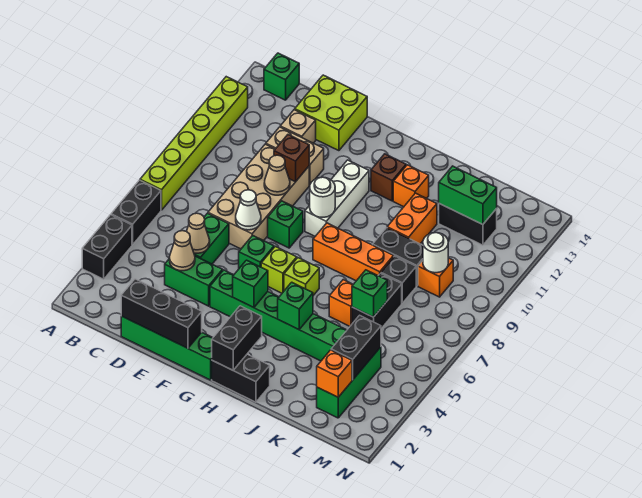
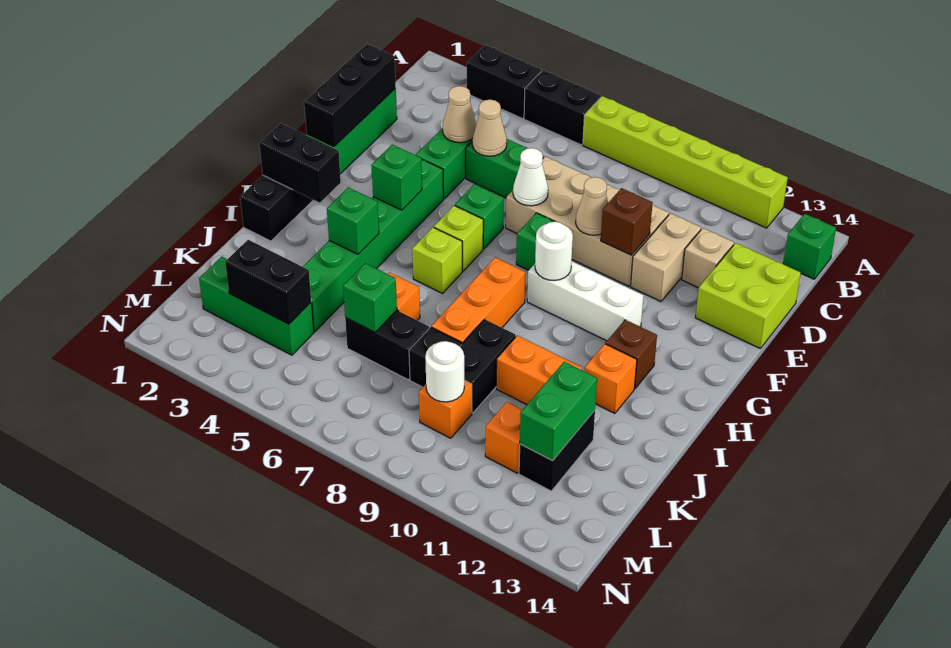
orange brick L2 level 2 -> orange brick L11 level 1

